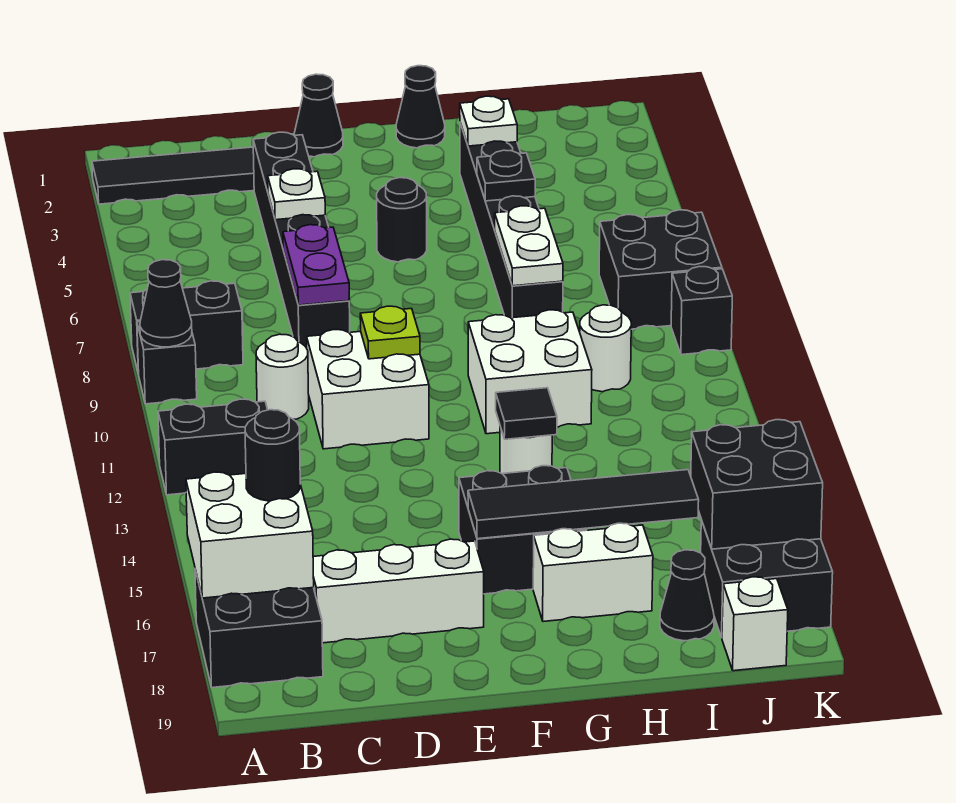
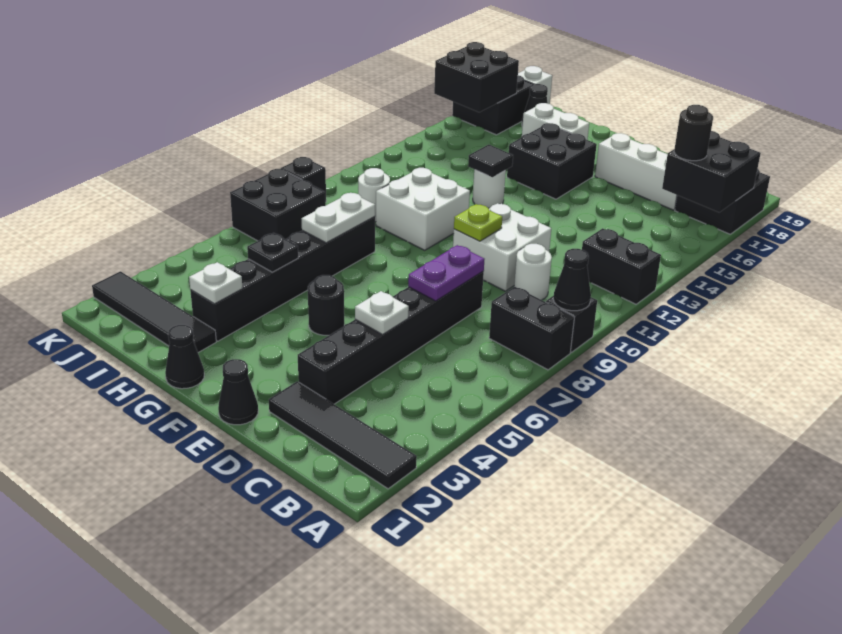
white brick A16:B17 level 2 -> black brick A16:B17 level 2
black tile F16:I16 level 2 -> black tile H2:K2 level 1

